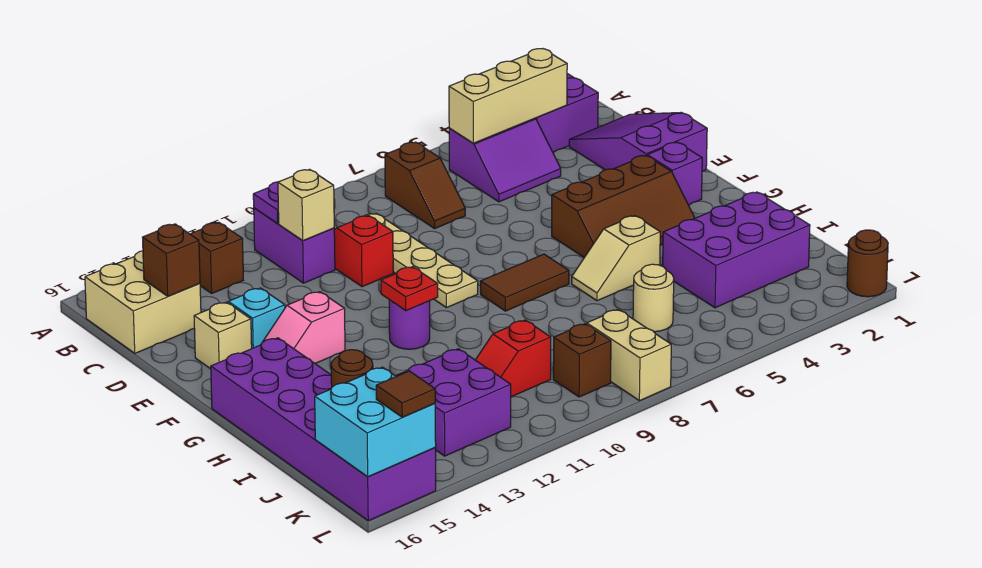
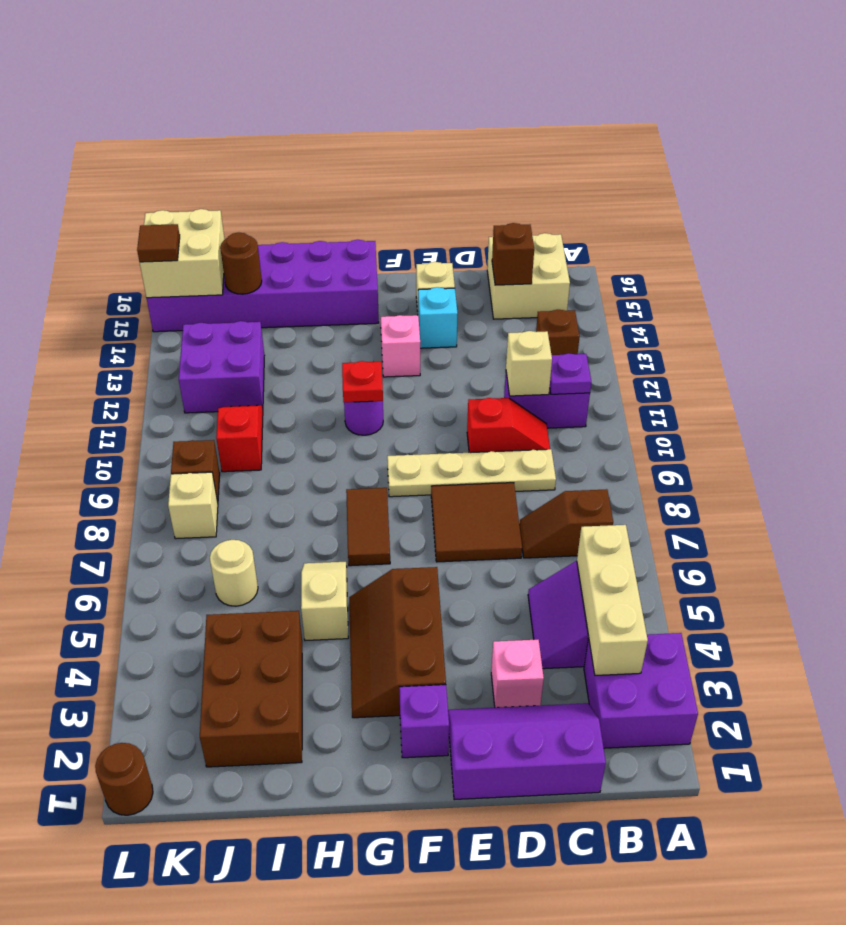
purple slope C1:E2 level 1 top E -> purple slope C1:E2 level 1 top 1
none -> pink brick D3 level 1
none -> brown tile D7:E8 level 1
purple brick I2:J4 level 1 -> brown brick I2:J4 level 1
tan brick K8:L8 level 1 -> tan brick K8 level 1
cyan brick K15:L16 level 2 -> tan brick K15:L16 level 2

